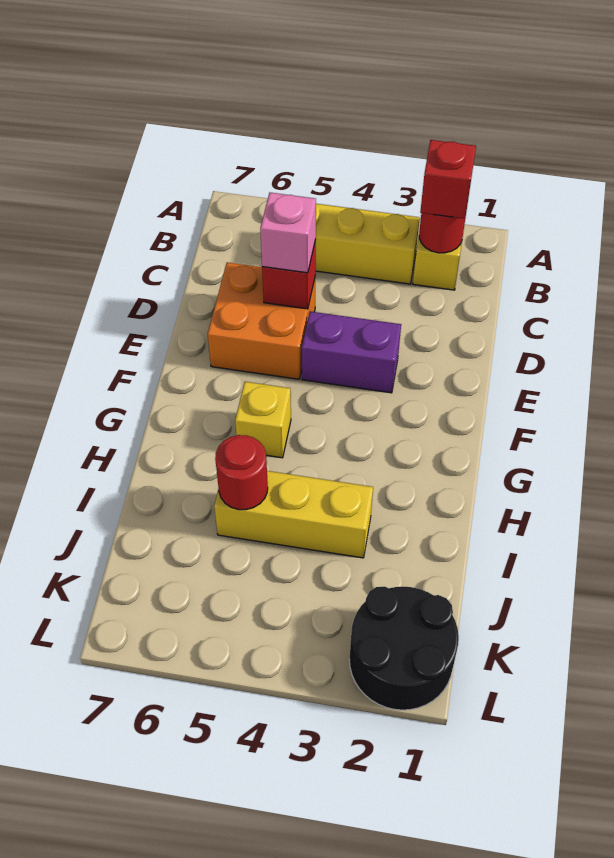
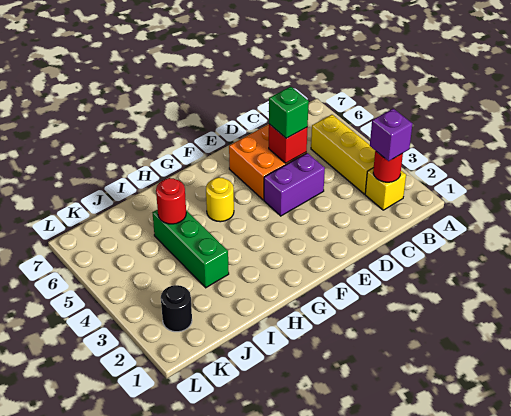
red brick B2 level 3 -> purple brick B2 level 3
pink brick D5 level 3 -> green brick D5 level 3
purple brick E3:E4 level 1 -> purple brick D4:E4 level 1
yellow brick G5 level 1 -> yellow round brick G5 level 1
yellow brick I3:I5 level 1 -> green brick I3:I5 level 1
black round brick K1:L2 level 1 -> black round brick K2 level 1

